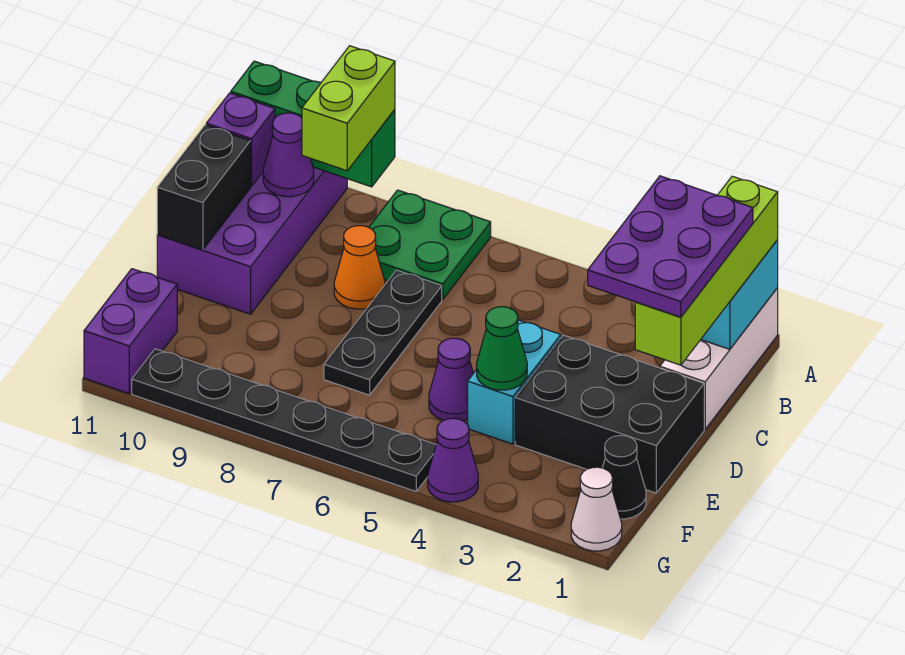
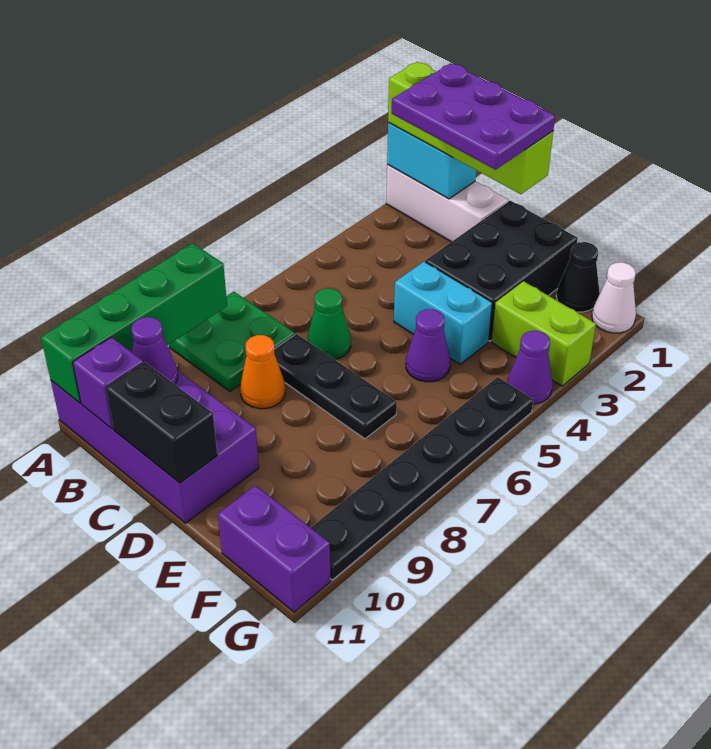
green brick A9:A11 level 2 -> green brick A8:A11 level 2
lime brick A9:B9 level 3 -> lime brick F3:G3 level 1
green cone E4 level 2 -> green cone C6 level 1

